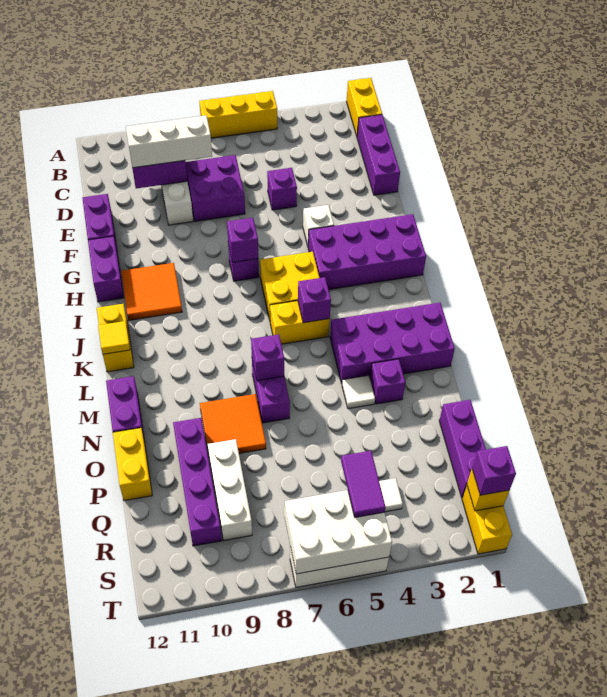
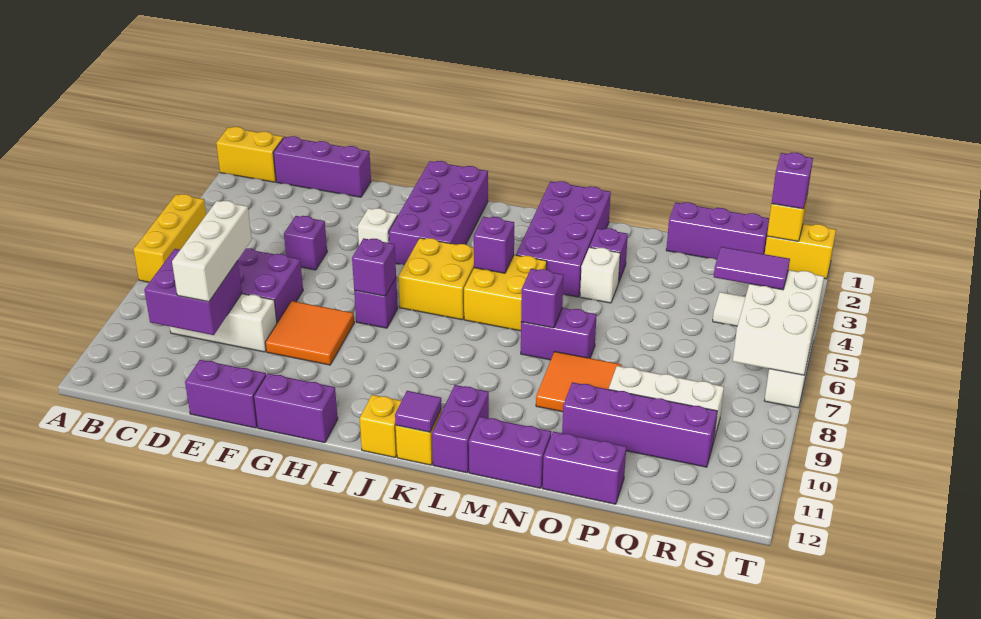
orange tile H10:I11 level 1 -> orange tile F8:G9 level 1
yellow brick K5:K6 level 1 -> yellow brick K5:L6 level 1
yellow tile K12 level 2 -> purple tile K12 level 2
none -> purple brick L11:L12 level 1
white tile N4 level 1 -> white brick N4 level 1
yellow brick O12:P12 level 1 -> purple brick O12:P12 level 1

